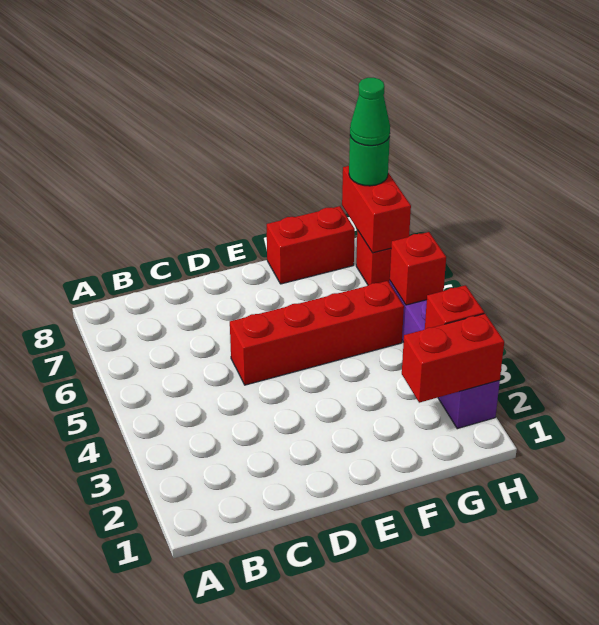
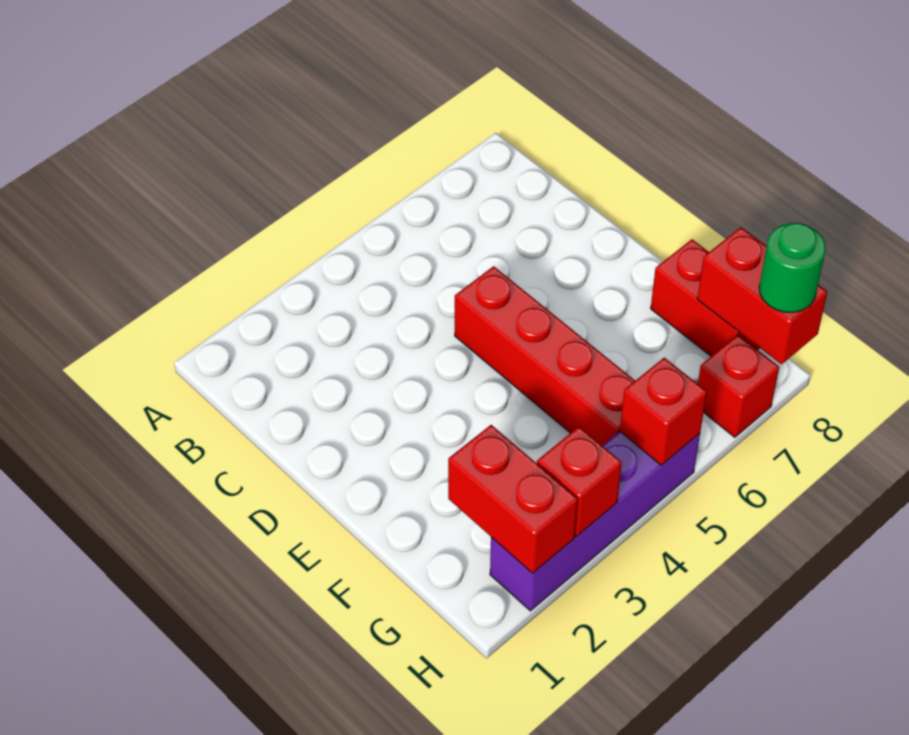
red brick H7:H8 level 2 -> red brick G8:H8 level 2
green cone H8 level 4 -> none

